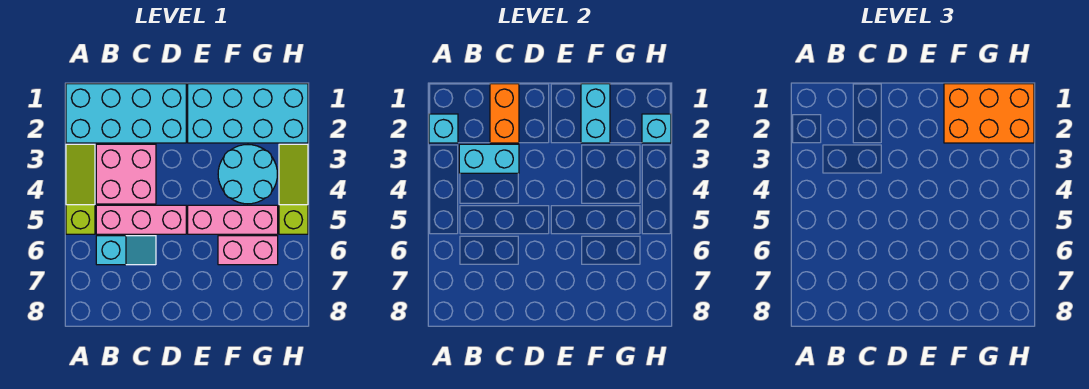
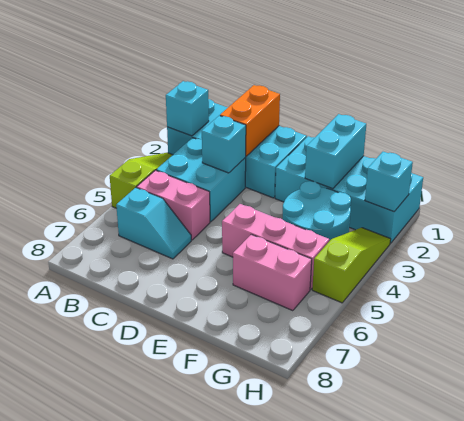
pink brick B3:C4 level 1 -> cyan brick B3:C4 level 1
cyan brick B3:C3 level 2 -> cyan brick C3 level 2
pink brick B5:D5 level 1 -> pink brick B5:C5 level 1
orange brick F1:H2 level 3 -> none

